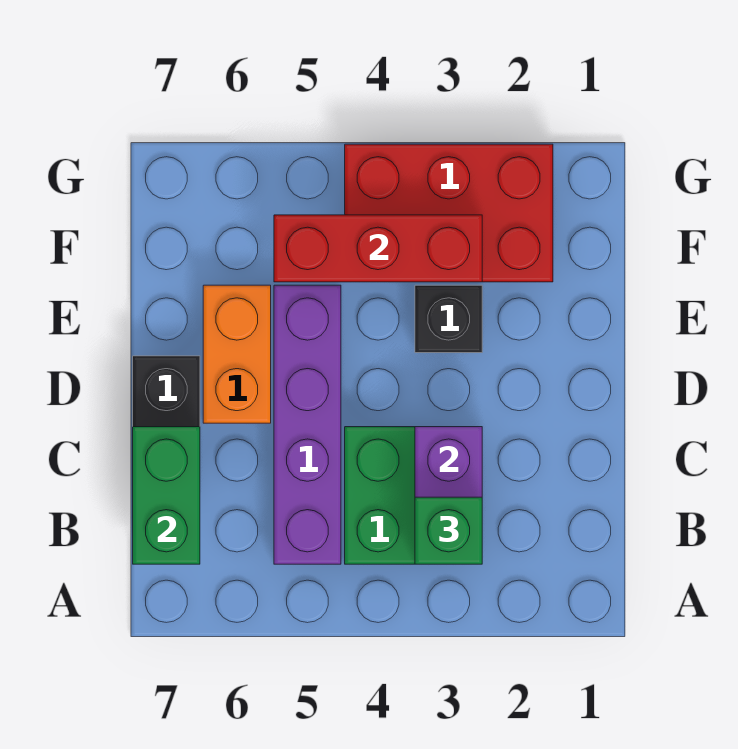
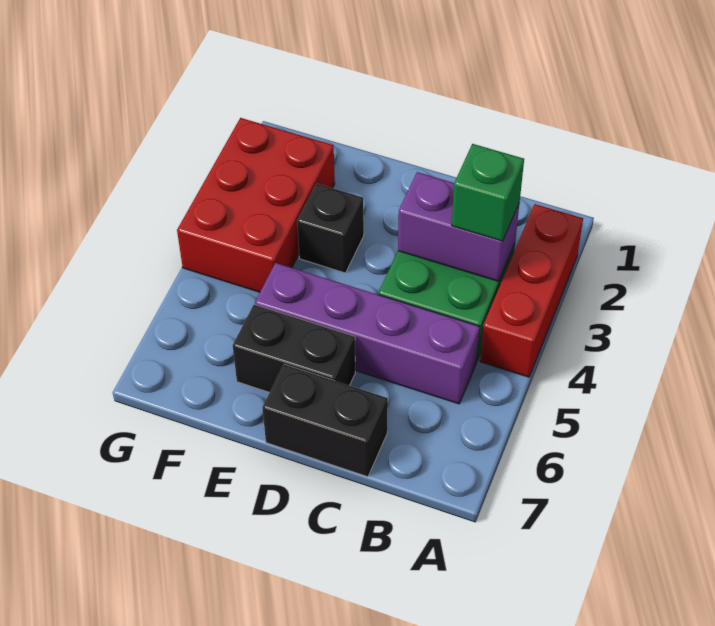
green brick B7:C7 level 2 -> none
orange brick D6:E6 level 1 -> black brick D6:E6 level 1
red brick F3:F5 level 2 -> red brick A2:A4 level 1

